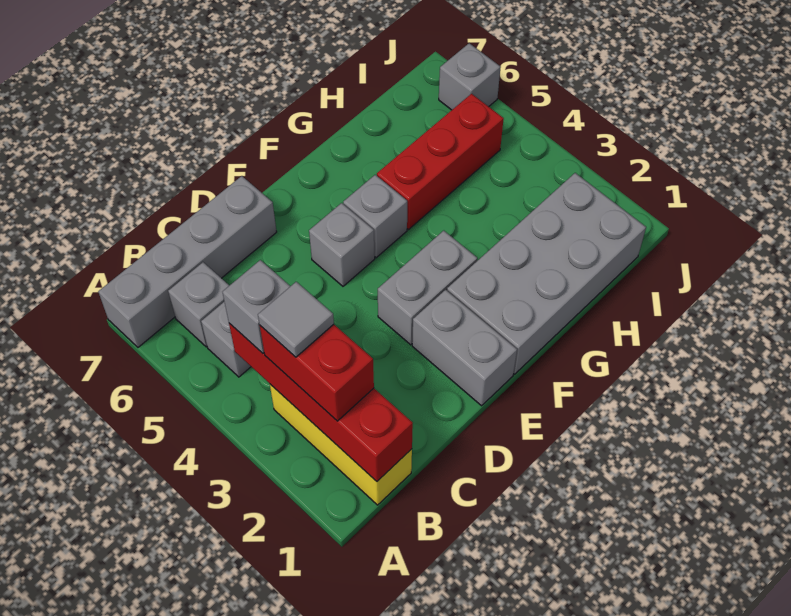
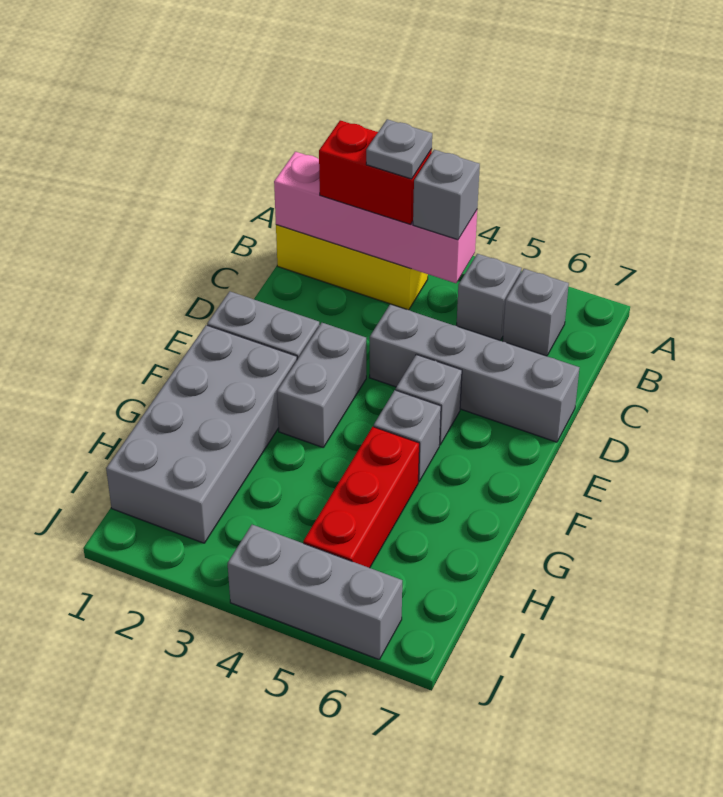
grey brick A7:D7 level 1 -> grey brick D4:D7 level 1
red brick B1:B4 level 2 -> pink brick B1:B4 level 2
grey tile B3 level 4 -> grey plate B3 level 4
grey brick J6 level 1 -> grey brick J4:J6 level 1

